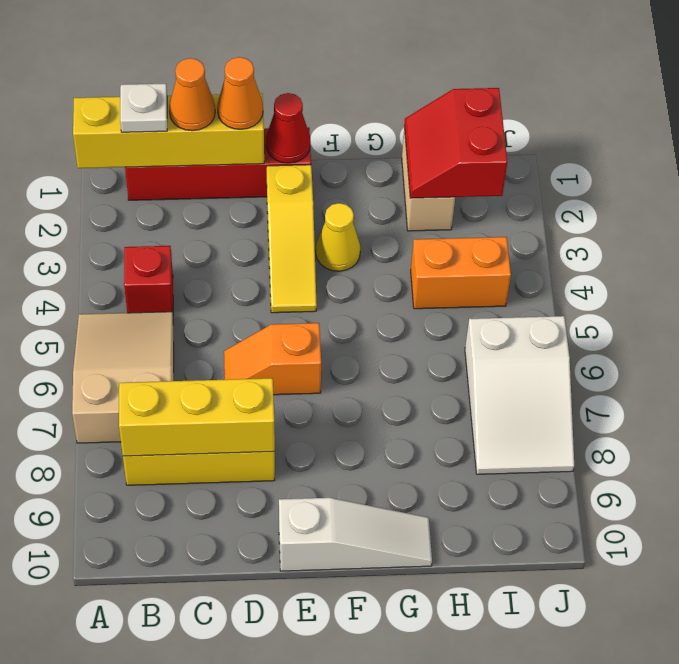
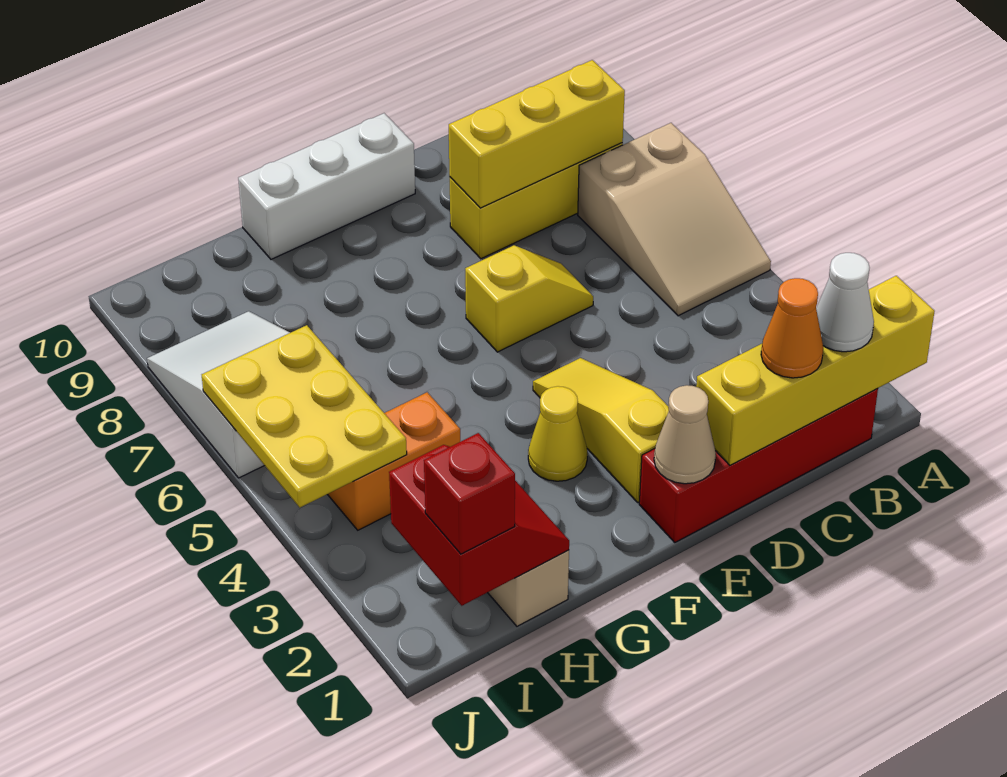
white plate B1 level 3 -> white cone B1 level 3
red brick B4 level 1 -> red brick I1 level 3
orange cone D1 level 3 -> none
orange slope D6:E6 level 1 top E -> yellow slope D6:E6 level 1 top E
red cone E1 level 2 -> tan cone E1 level 2
white slope E10:G10 level 1 top E -> white brick E10:G10 level 1
none -> yellow plate I4:J6 level 2

